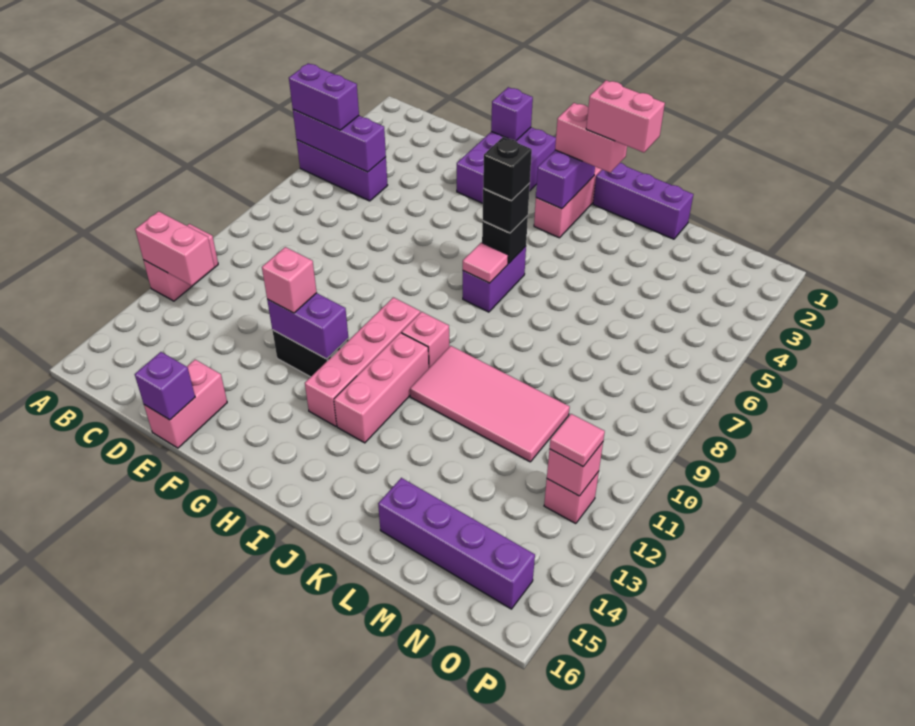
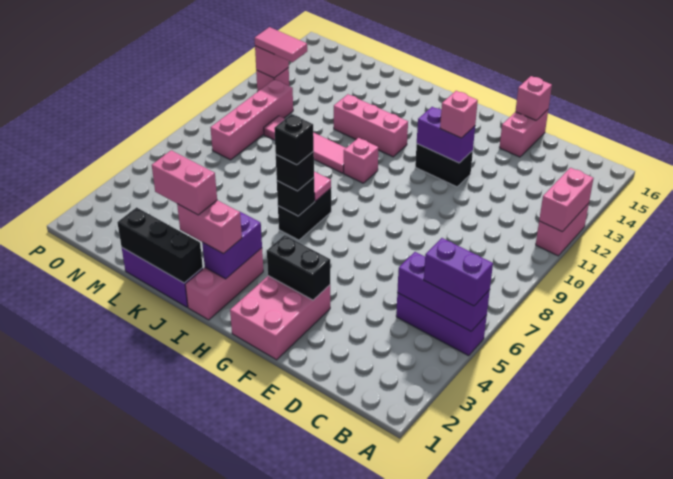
pink brick A12:B12 level 2 -> pink brick A11:A12 level 2
purple brick E16 level 2 -> pink brick E16 level 2
purple brick F1:G3 level 1 -> pink brick F1:G3 level 1
purple brick F1 level 2 -> none
none -> black brick F3:G3 level 2
pink brick H10:H13 level 1 -> pink brick N8:N11 level 1
purple brick I6:I7 level 1 -> black brick I6:I7 level 1
pink brick I11:I13 level 1 -> pink brick I12:K12 level 1
none -> black brick J1:L1 level 2
pink tile J10:M11 level 1 -> pink tile J10:M10 level 1
purple brick L15:O15 level 1 -> none
pink tile O12 level 3 -> pink tile N12:O12 level 3

